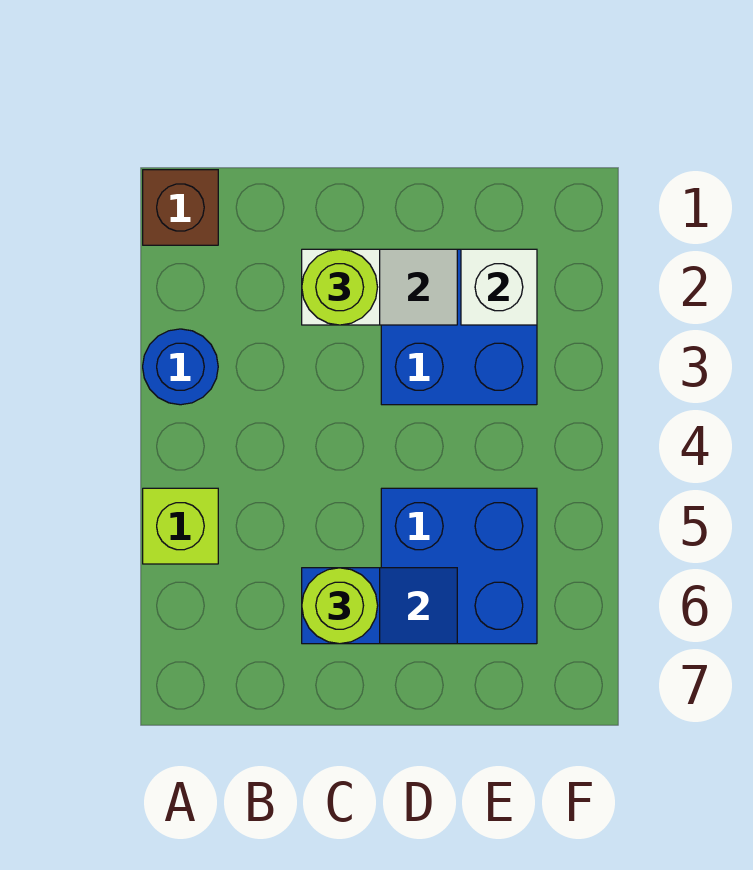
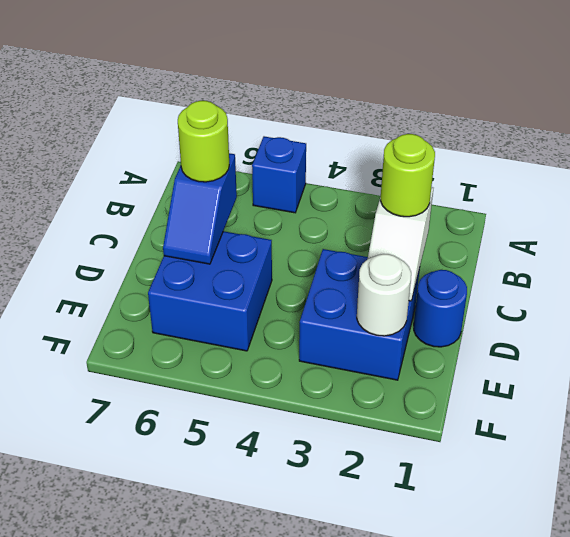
brown brick A1 level 1 -> none
blue round brick A3 level 1 -> blue round brick D1 level 1
lime brick A5 level 1 -> blue brick A5 level 1
white brick E2 level 2 -> white round brick E2 level 2

